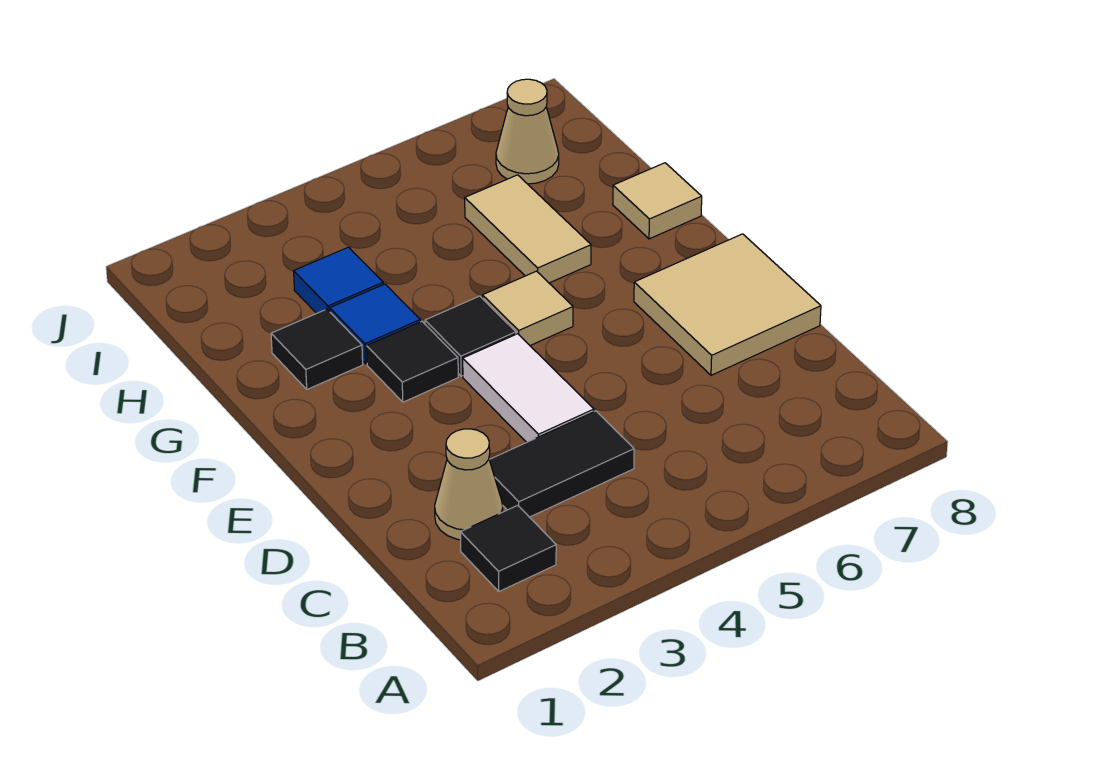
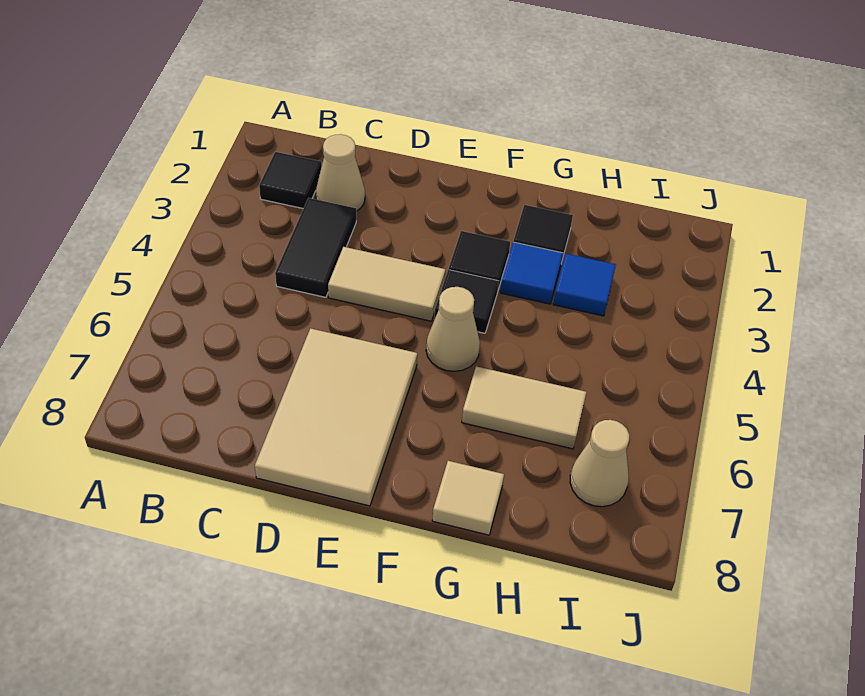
white tile D4:E4 level 1 -> tan tile D4:E4 level 1
tan tile D7:E8 level 1 -> tan tile D6:E8 level 1
tan tile F5 level 1 -> tan cone F5 level 1

